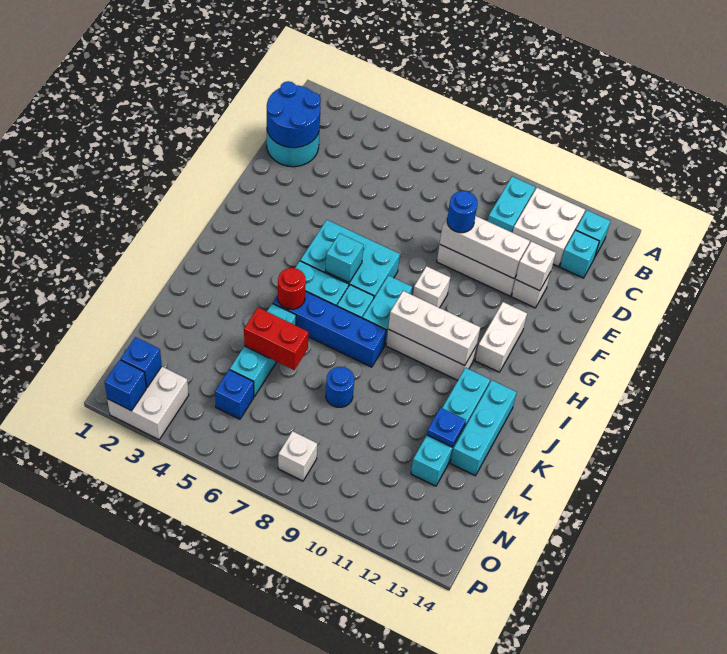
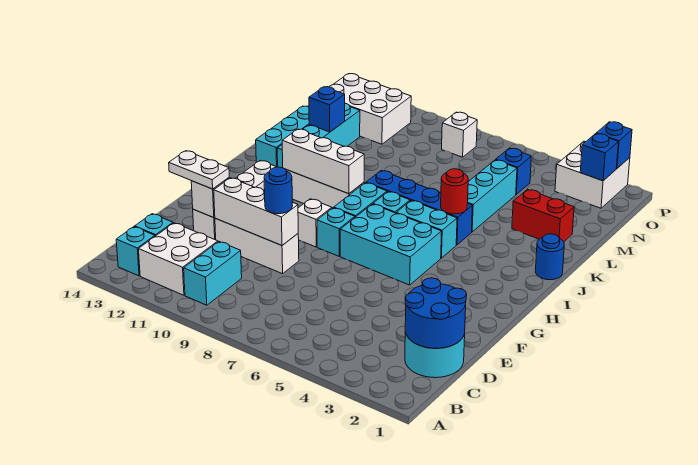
none -> white plate E12:E13 level 3
cyan brick H6 level 2 -> cyan brick G8 level 1
red brick L5:L6 level 2 -> red brick L2:L3 level 1
blue round brick L8 level 1 -> blue round brick J1 level 1
blue plate L12 level 2 -> blue brick L12 level 2
none -> white brick N11:O13 level 1

